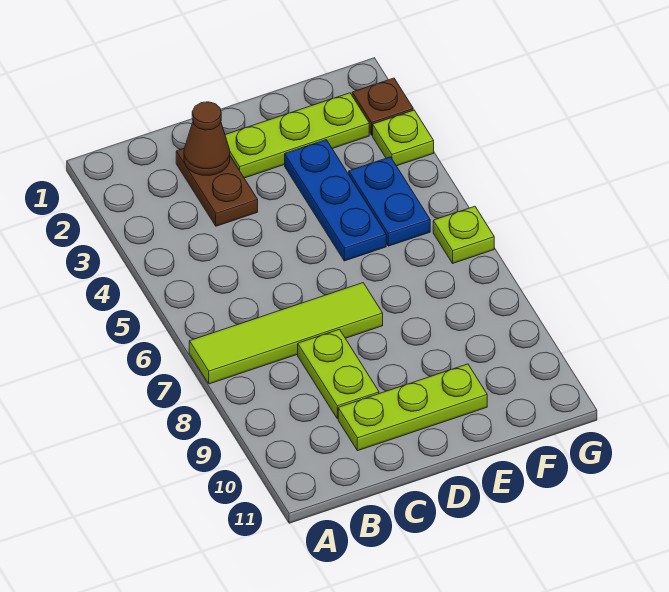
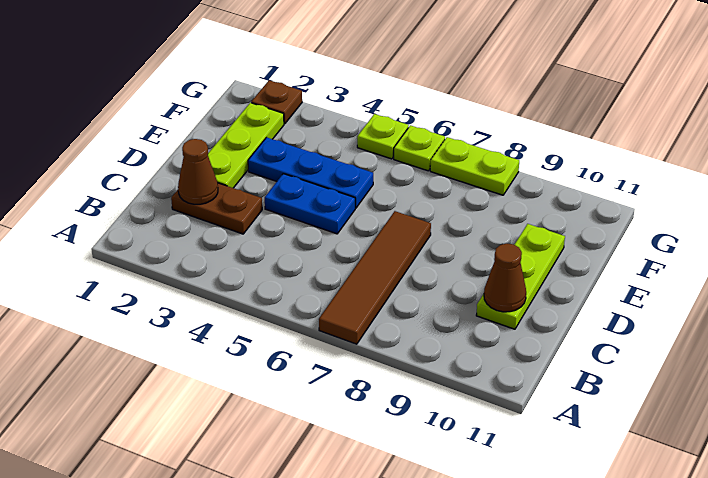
lime tile A7:D7 level 1 -> brown tile A7:D7 level 1
lime plate C8:C9 level 1 -> lime plate G7:G8 level 1
none -> brown cone C10 level 2
blue plate F4:F5 level 1 -> blue plate D4:D5 level 1
lime plate G3 level 1 -> lime plate G5 level 1

